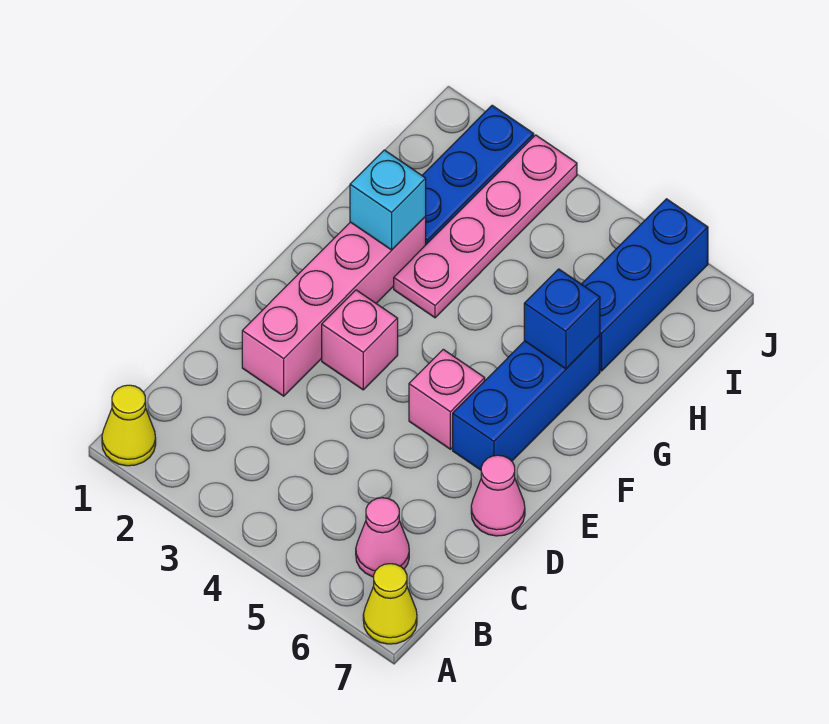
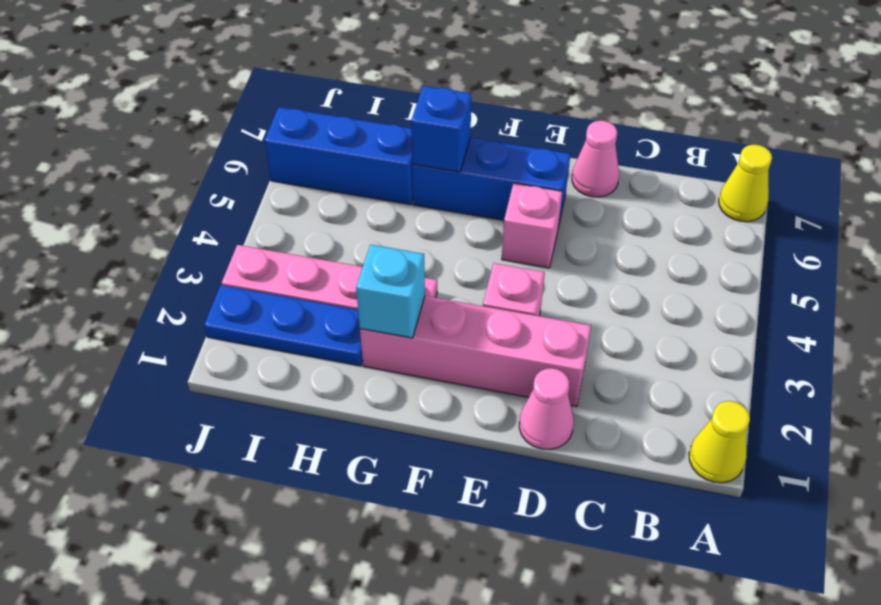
pink cone B6 level 1 -> pink cone D1 level 1

